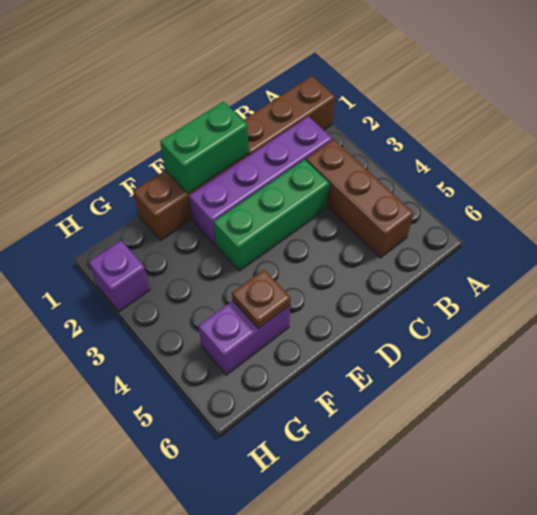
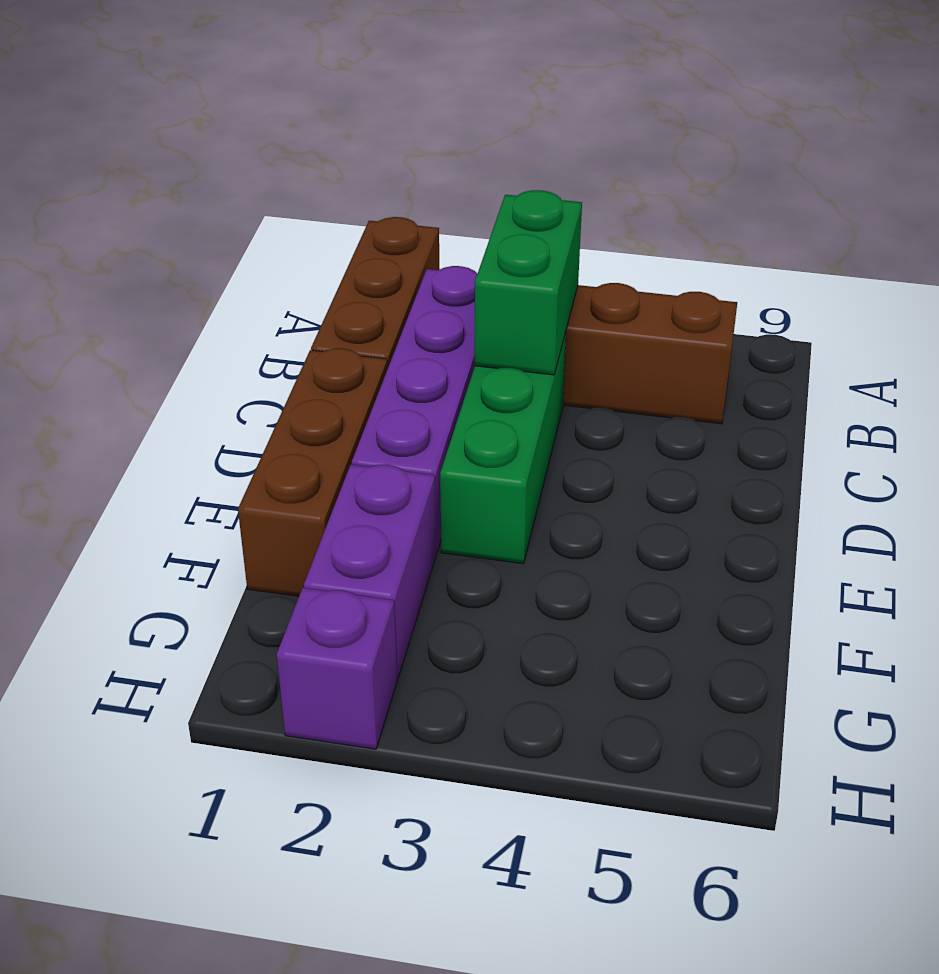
green brick D1:E1 level 2 -> green brick B3:C3 level 2
purple brick F5:G5 level 1 -> purple brick F2:G2 level 1
brown plate F5 level 2 -> none

